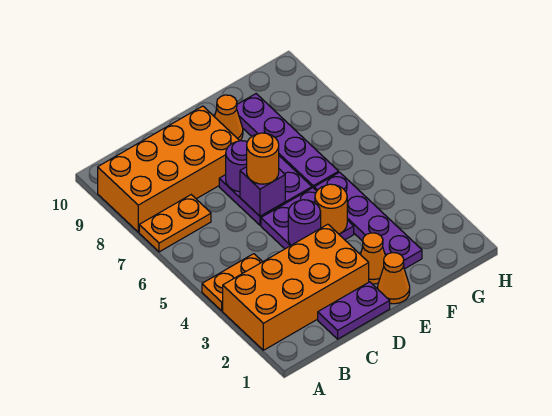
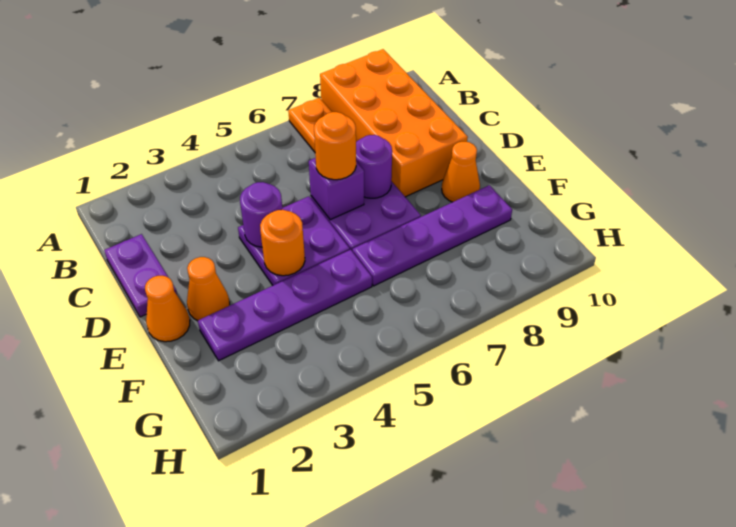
orange brick A2:D3 level 1 -> none
orange plate A4:B4 level 1 -> none

